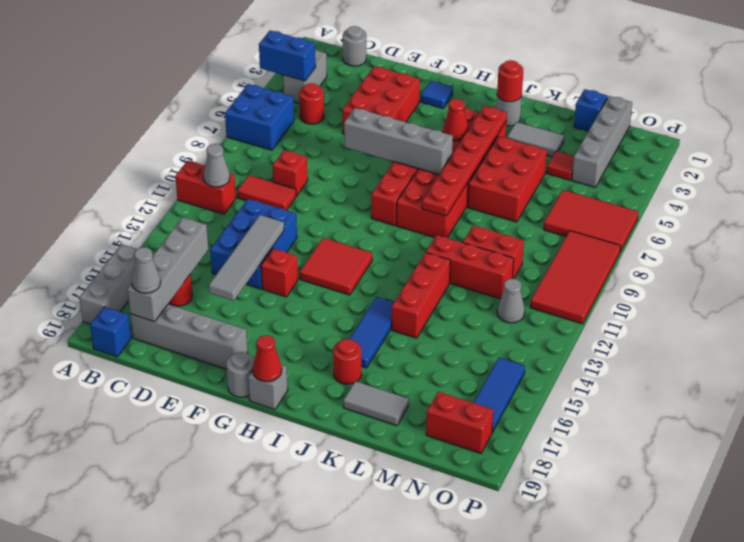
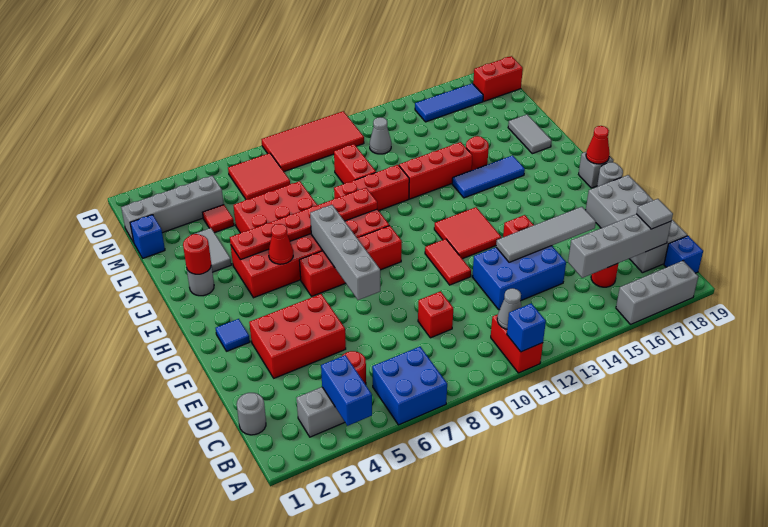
none -> blue brick A11 level 2
red tile C10:D10 level 1 -> red tile F11:G11 level 1
grey brick C18:F18 level 1 -> grey brick C18:F19 level 1
grey cone C18 level 3 -> grey tile C18 level 3
red round brick J17 level 1 -> red round brick K15 level 1
red brick K11:M11 level 1 -> red brick K9:K11 level 1
red tile N6:P7 level 1 -> red tile N6:O7 level 1
red brick N18:O18 level 1 -> red brick O18:O19 level 1

